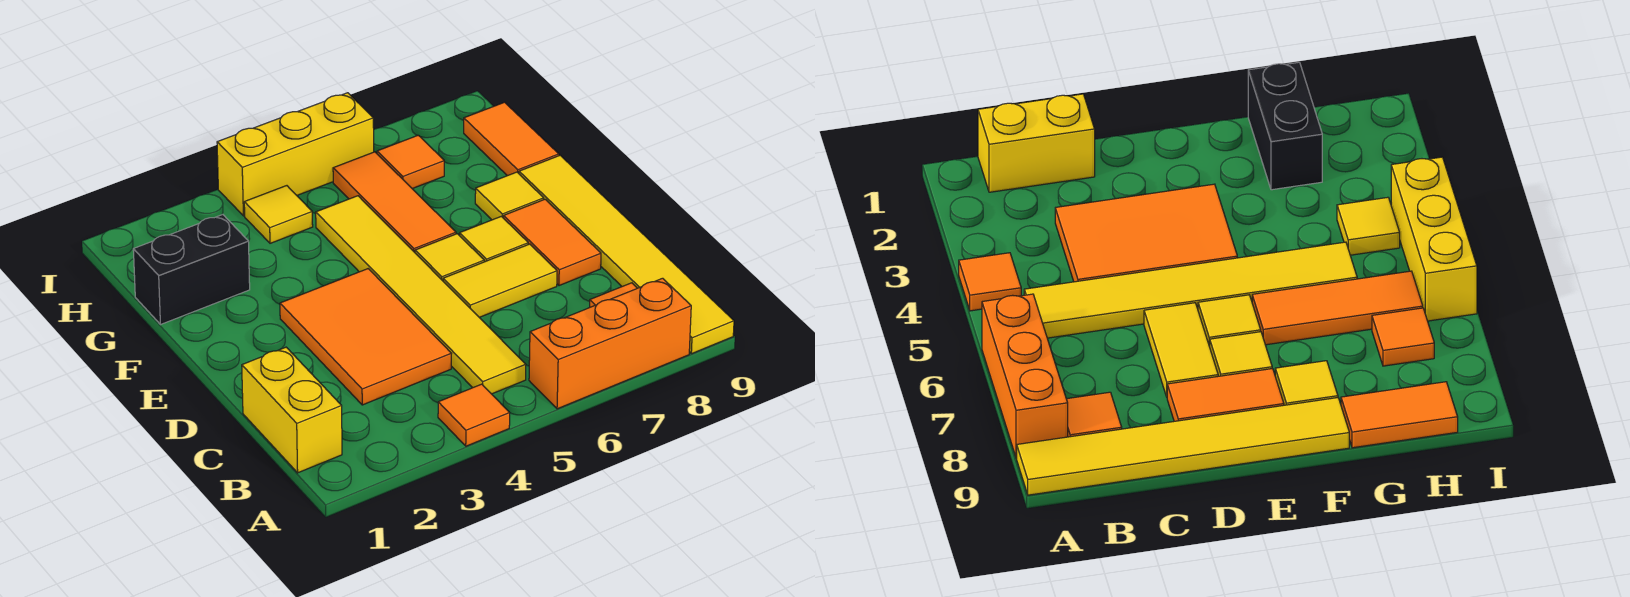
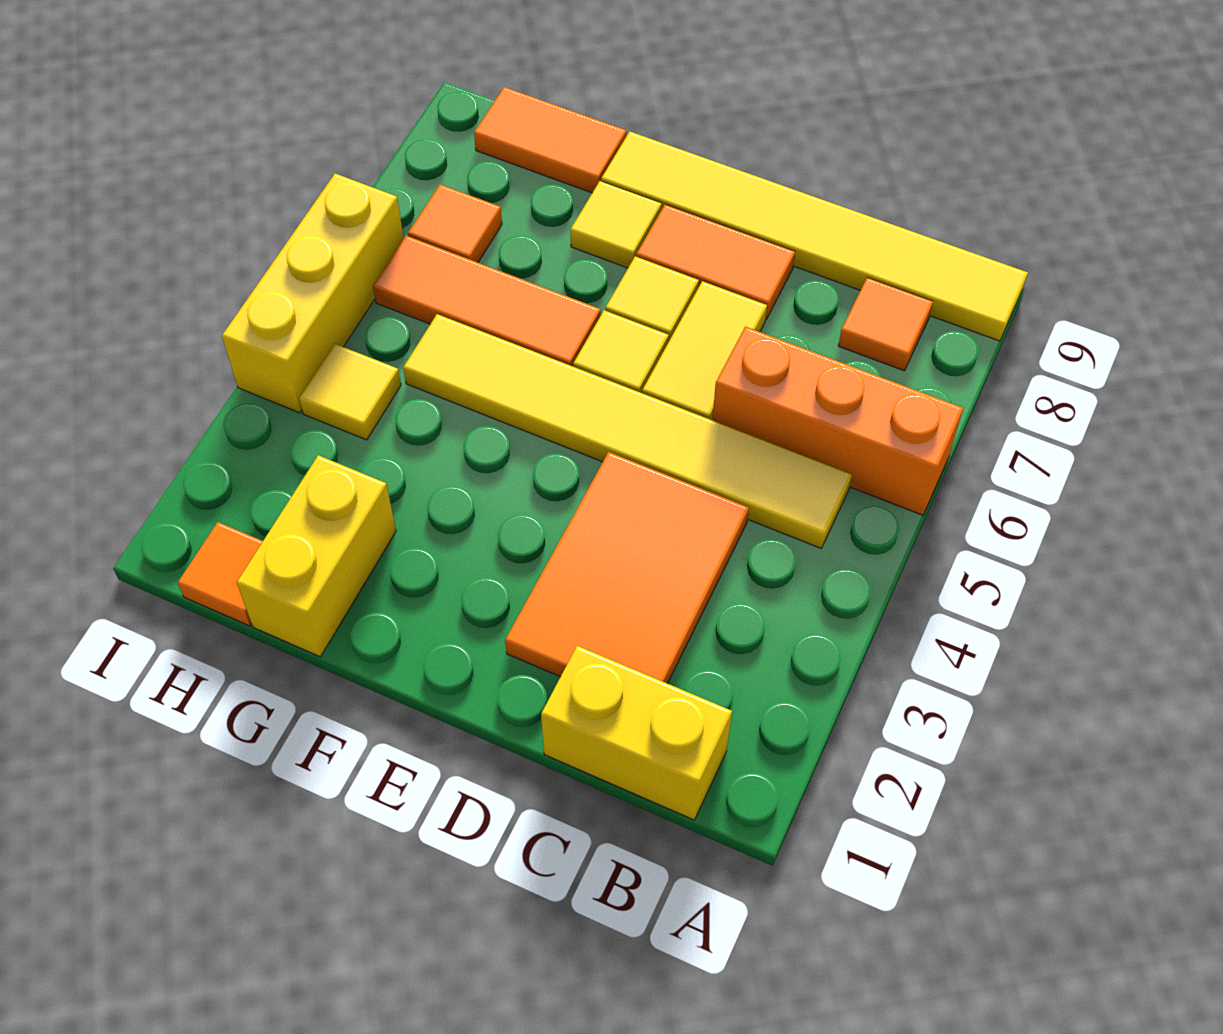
orange tile A4 level 1 -> orange tile H1 level 1
orange brick A6:A8 level 1 -> orange brick A6:C6 level 1
orange tile C3:E4 level 1 -> orange tile C2:D4 level 1
black brick G1:G2 level 1 -> yellow brick G1:G2 level 1

